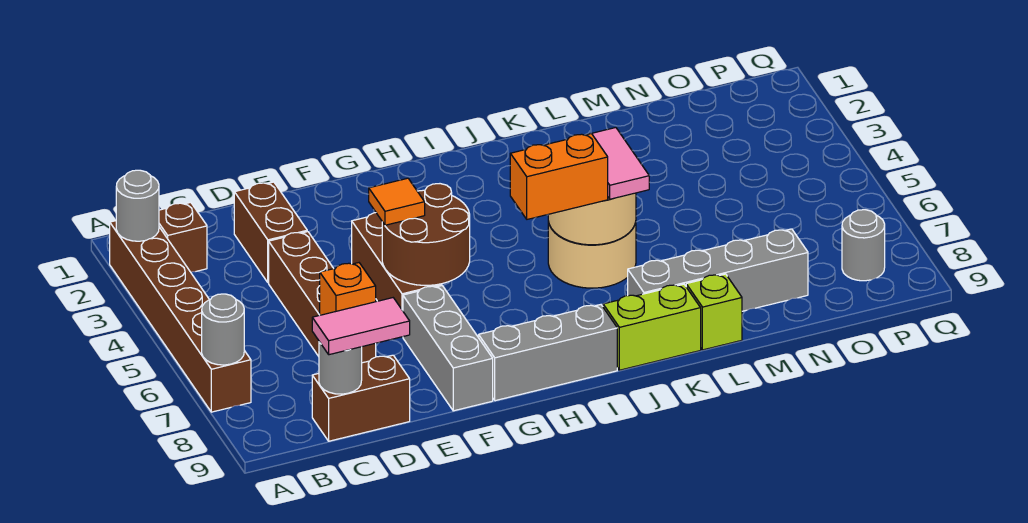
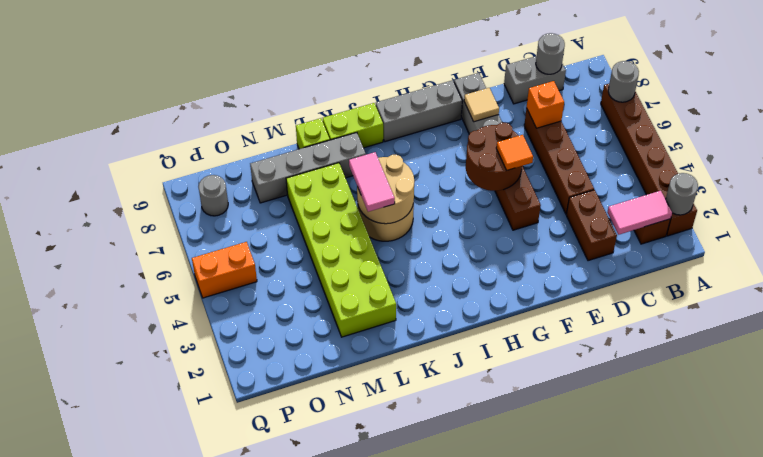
brown brick C9:D9 level 1 -> grey brick C9:D9 level 1
pink tile C9:D9 level 3 -> pink tile B2:C2 level 2
none -> tan tile F8 level 2
orange brick I6:J6 level 3 -> orange brick P5:Q5 level 1
none -> lime brick L2:M7 level 1

